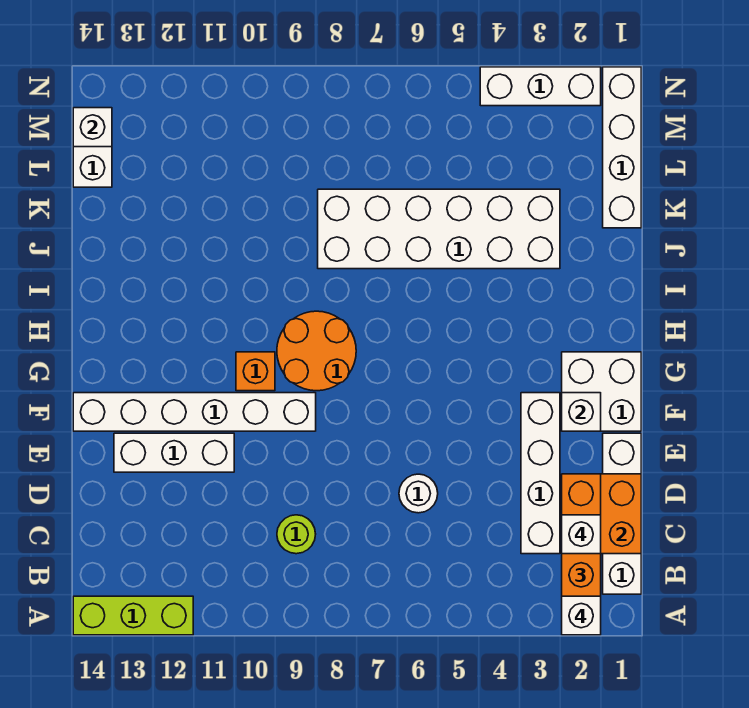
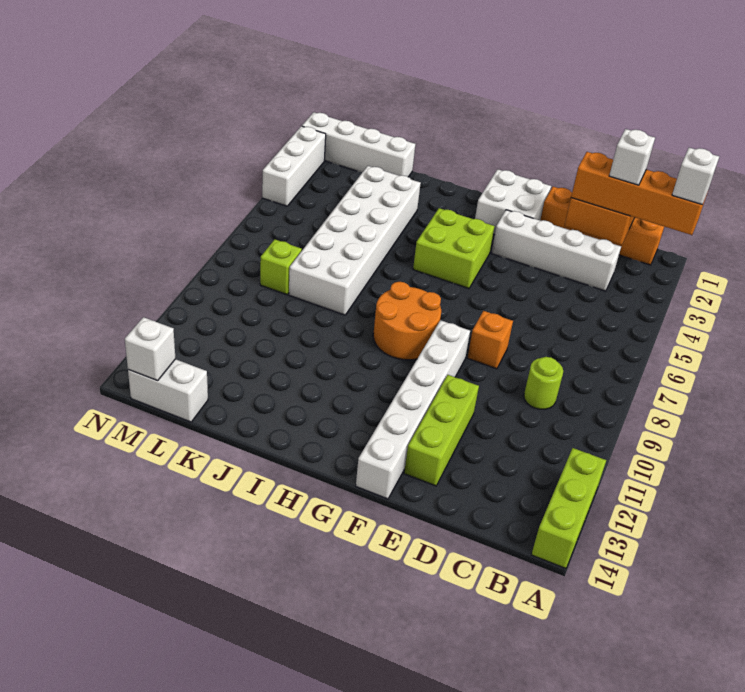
white brick B1:E1 level 1 -> orange brick B1:E1 level 1
white round brick D6 level 1 -> none
white brick E11:E13 level 1 -> lime brick E11:E13 level 1
white brick F2 level 2 -> none
none -> lime brick G4:H5 level 1
orange brick G10 level 1 -> orange brick E8 level 1
none -> lime brick L8 level 1

